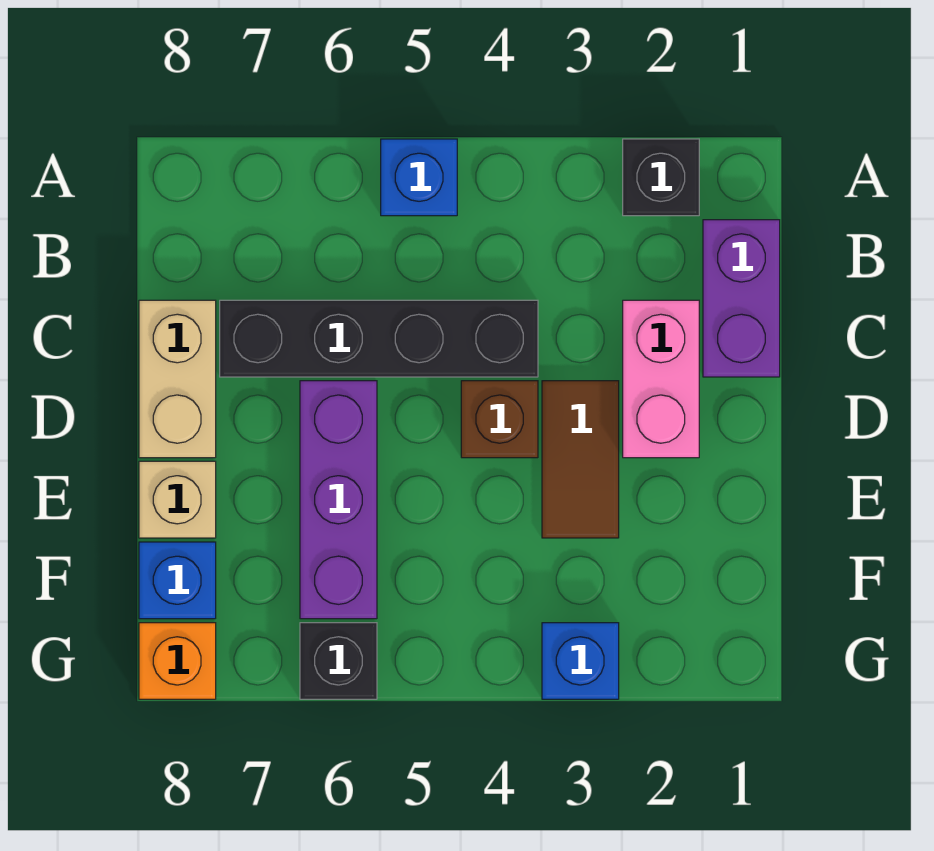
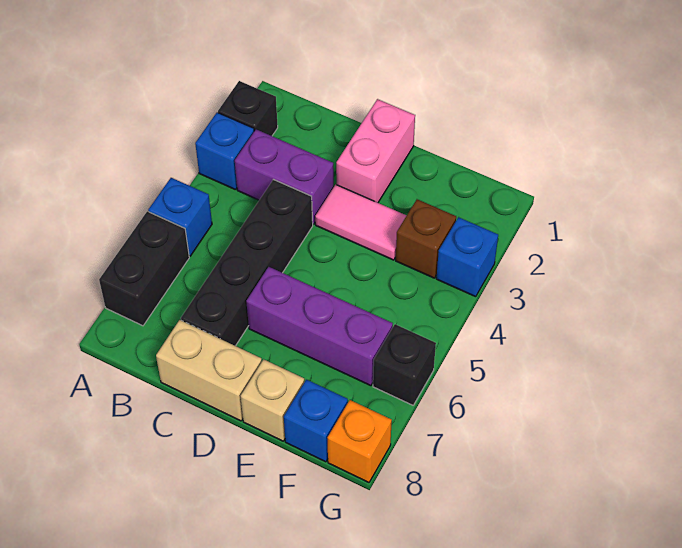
none -> blue brick A3 level 1
none -> black brick A6:A7 level 1
purple brick B1:C1 level 1 -> purple brick B3:C3 level 1
pink brick C2:D2 level 1 -> pink brick D1:D2 level 1
brown tile D3:E3 level 1 -> pink tile D3:E3 level 1
brown brick D4 level 1 -> brown brick F3 level 1

